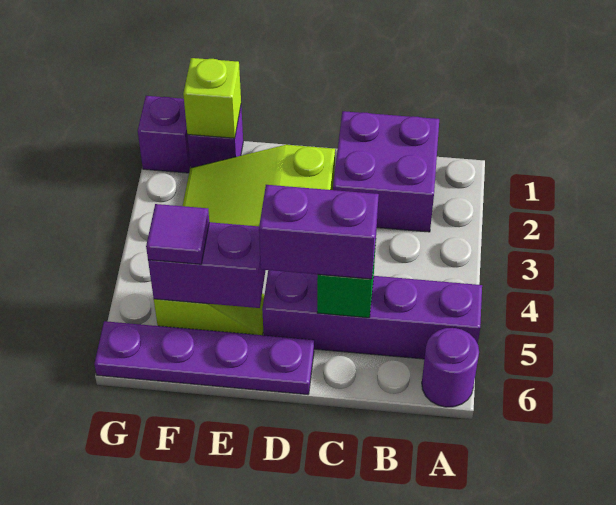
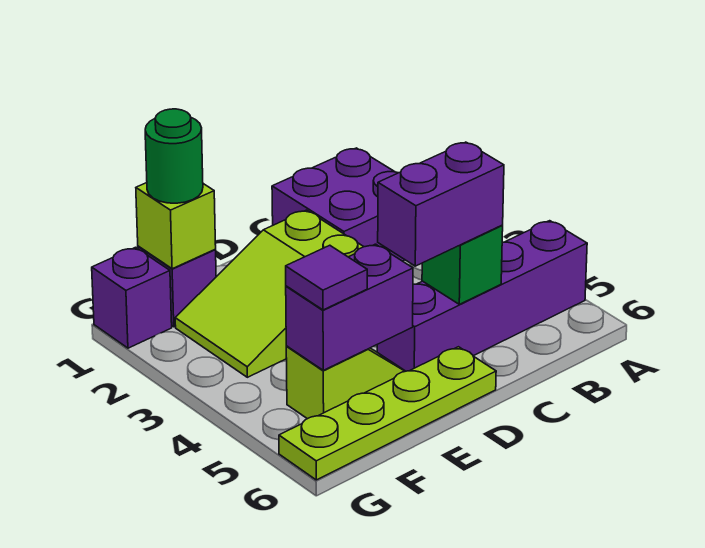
purple round brick A6 level 1 -> none
purple plate D6:G6 level 1 -> lime plate D6:G6 level 1
none -> green round brick F1 level 3

